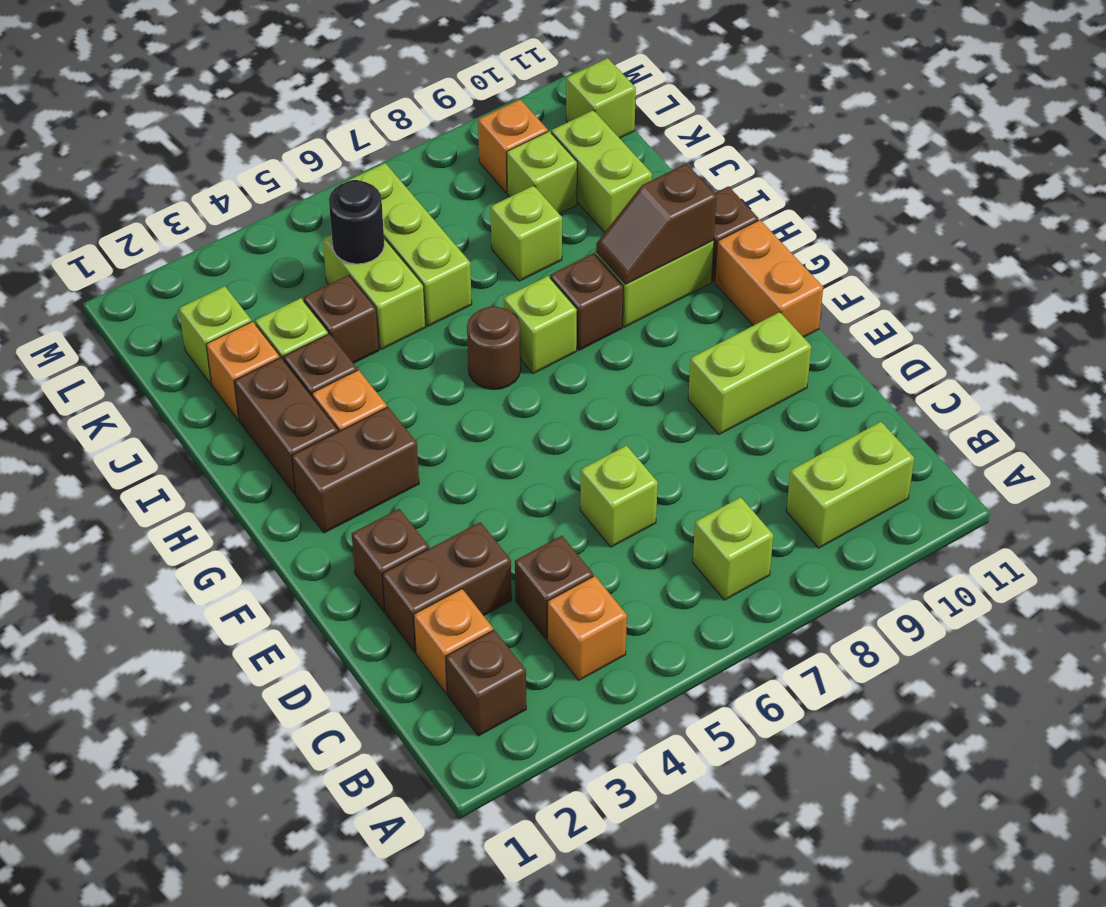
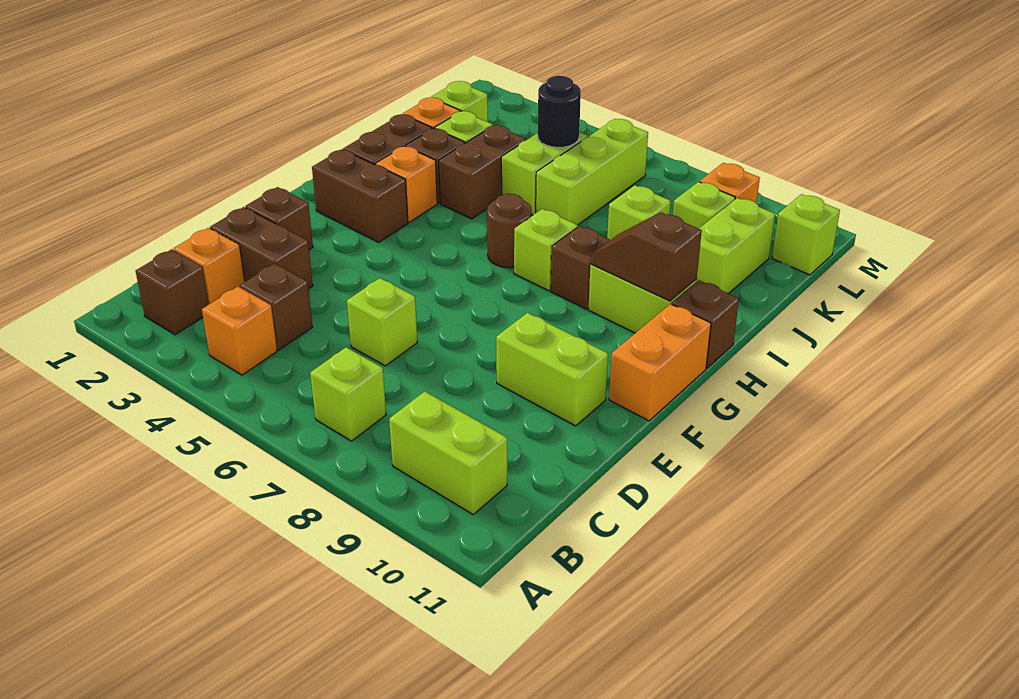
brown brick J4 level 1 -> brown brick I4:J4 level 1

